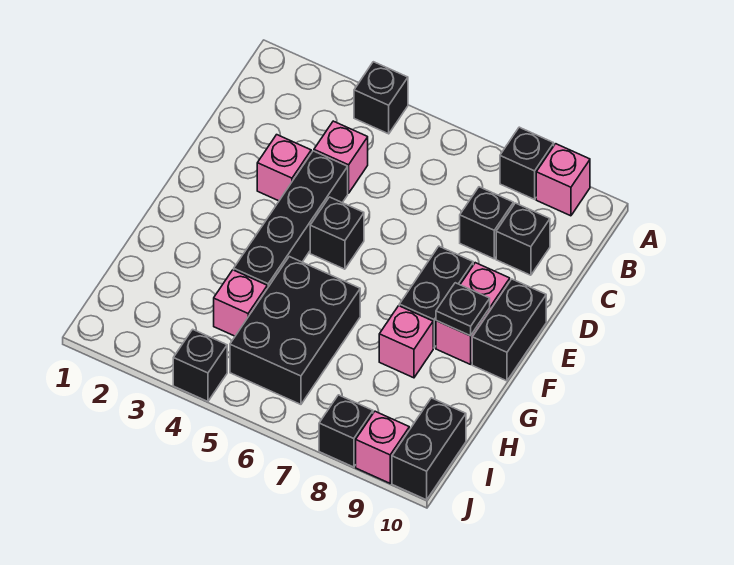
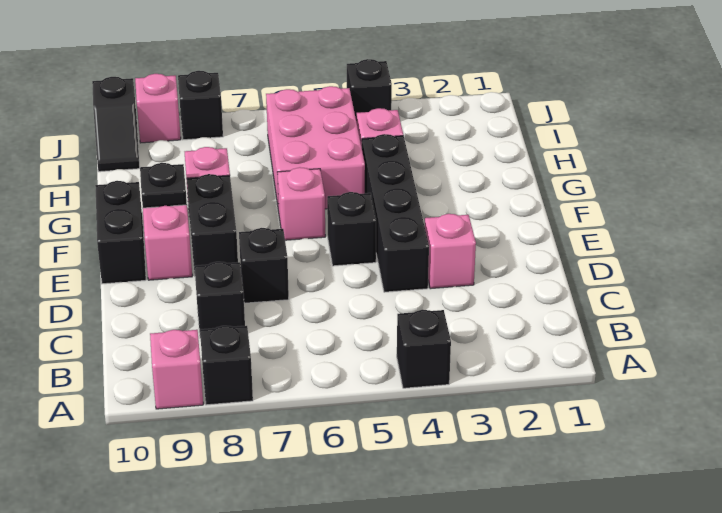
pink brick C4 level 1 -> pink brick F6 level 1
black brick C9 level 1 -> black brick D7 level 1
black brick G5:I6 level 1 -> pink brick G5:I6 level 1
black brick I10:J10 level 1 -> black slope I10:J10 level 1 top J

